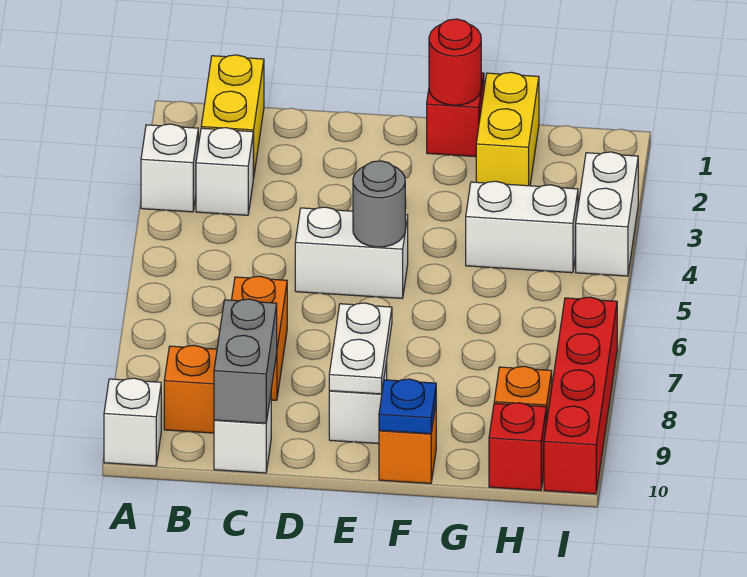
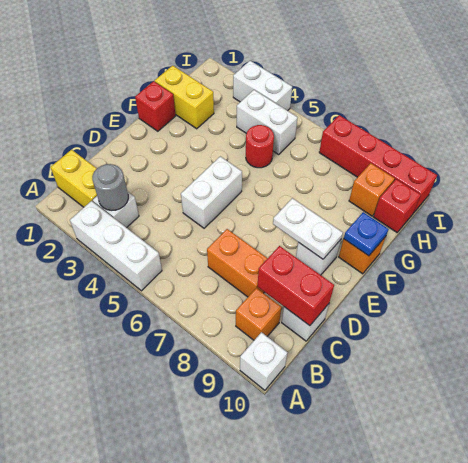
white brick A3 level 1 -> white brick A3:A5 level 1
grey brick C9:C10 level 2 -> red brick C9:C10 level 2
grey round brick E5 level 2 -> grey round brick B3 level 2
red round brick F1 level 2 -> red round brick G5 level 1
white brick G4:H4 level 1 -> white brick H4:H5 level 1

